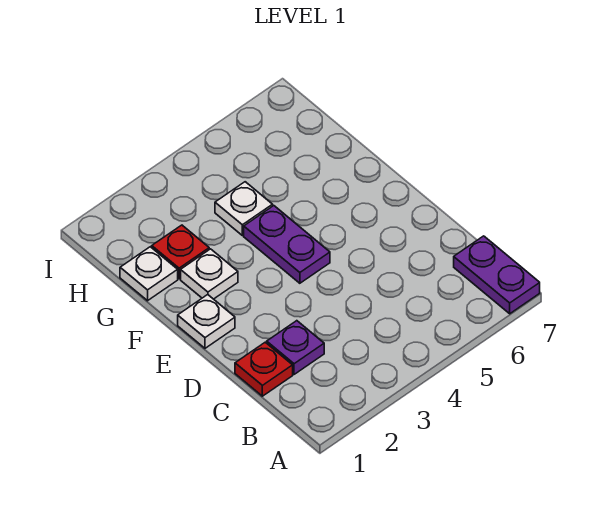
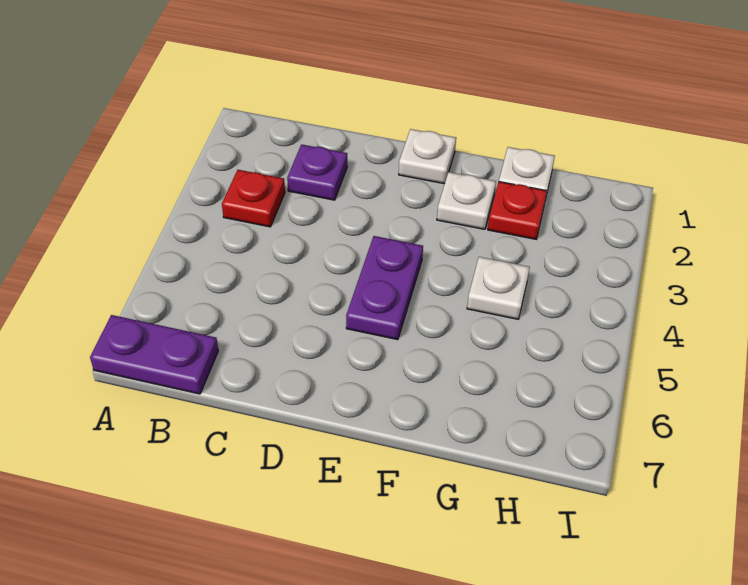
red plate C1 level 1 -> red plate B3 level 1
purple plate E4:F4 level 1 -> purple plate E4:E5 level 1

